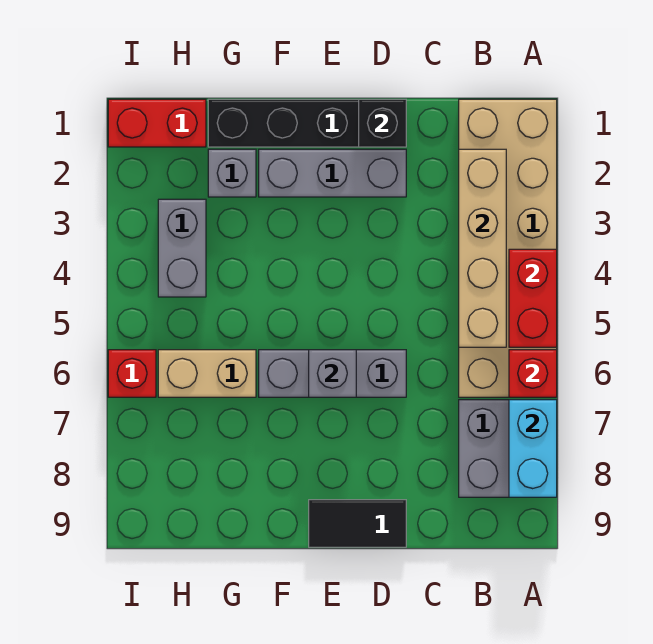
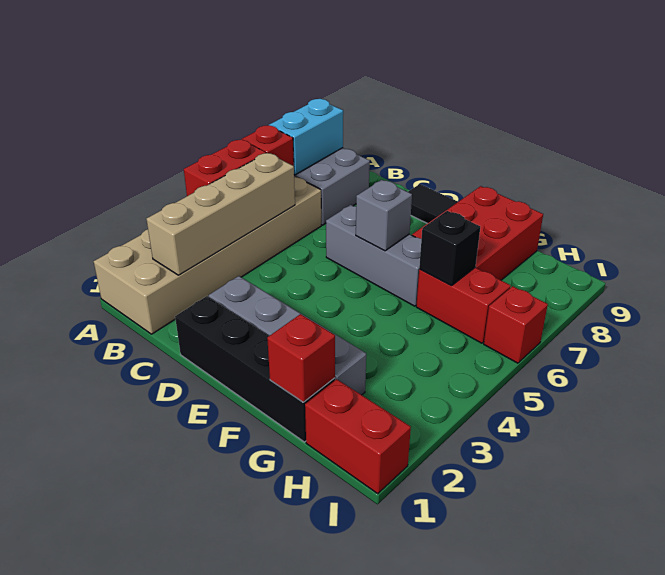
black brick D1 level 2 -> black brick G6 level 2
none -> red brick F7:G9 level 1
none -> red brick G1 level 2
tan brick G6:H6 level 1 -> red brick G6:H6 level 1
grey brick H3:H4 level 1 -> none

